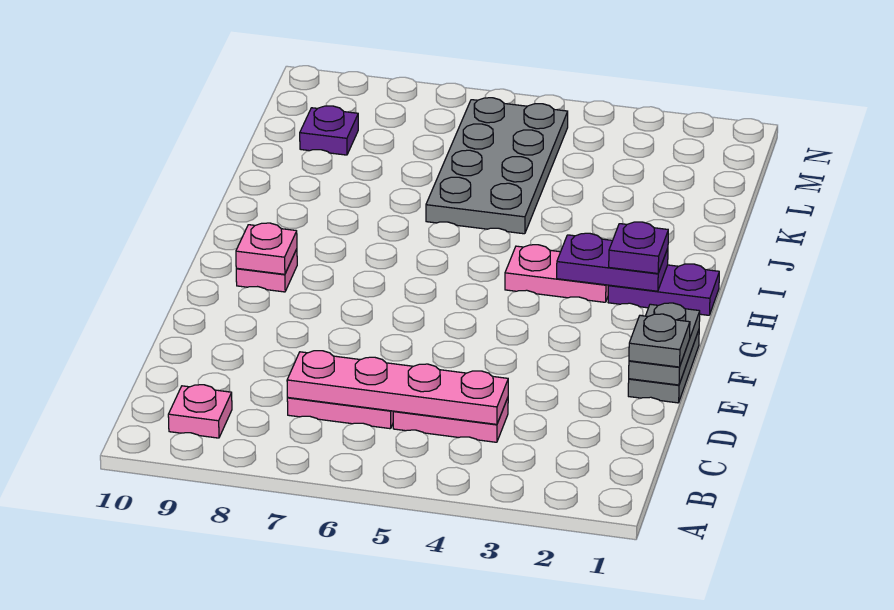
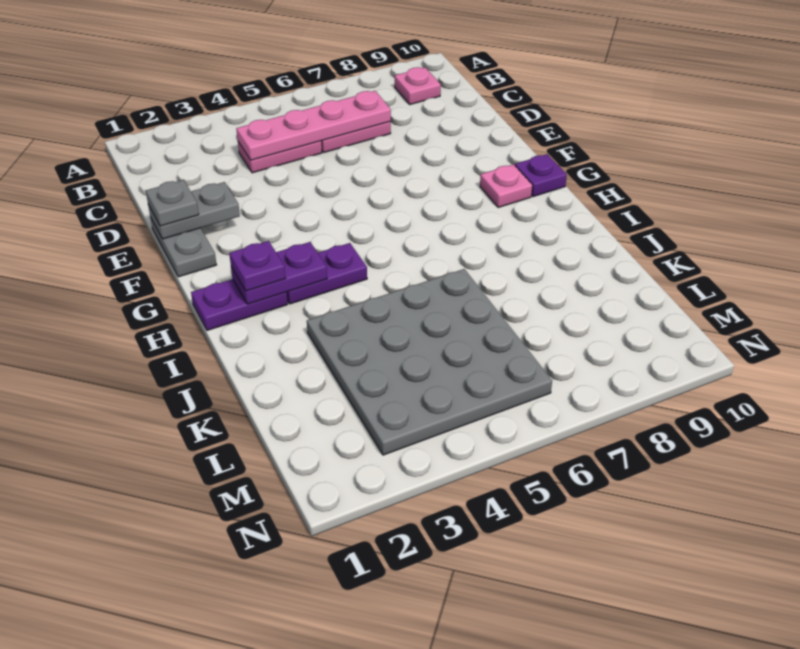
grey plate E1:F1 level 2 -> grey plate E1:E2 level 2
pink plate G9 level 2 -> none
pink plate H3:H4 level 1 -> purple plate H3:H4 level 1
grey plate J5:M6 level 1 -> grey plate J3:M6 level 1
purple plate L9 level 1 -> purple plate G10 level 1

